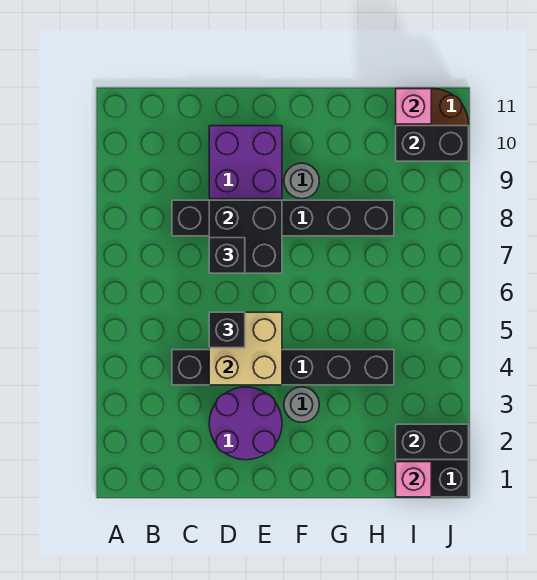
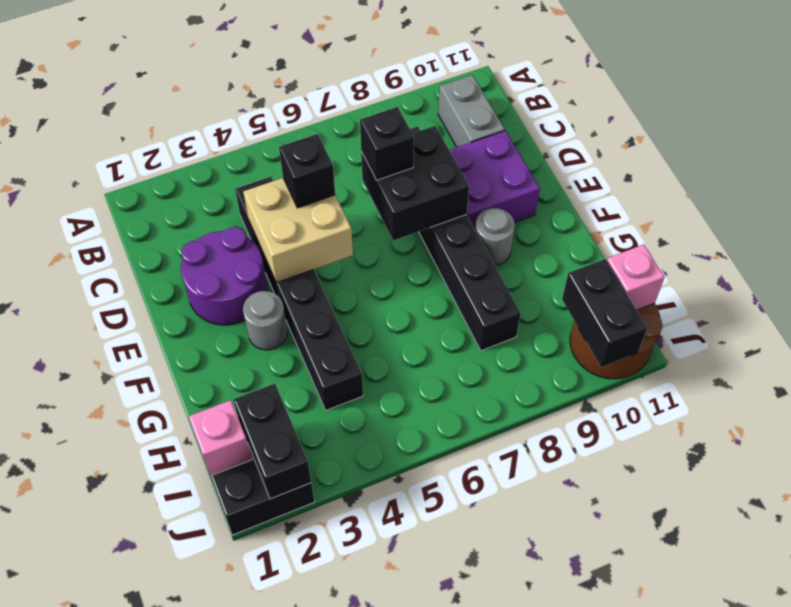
none -> grey brick B10:C10 level 1

